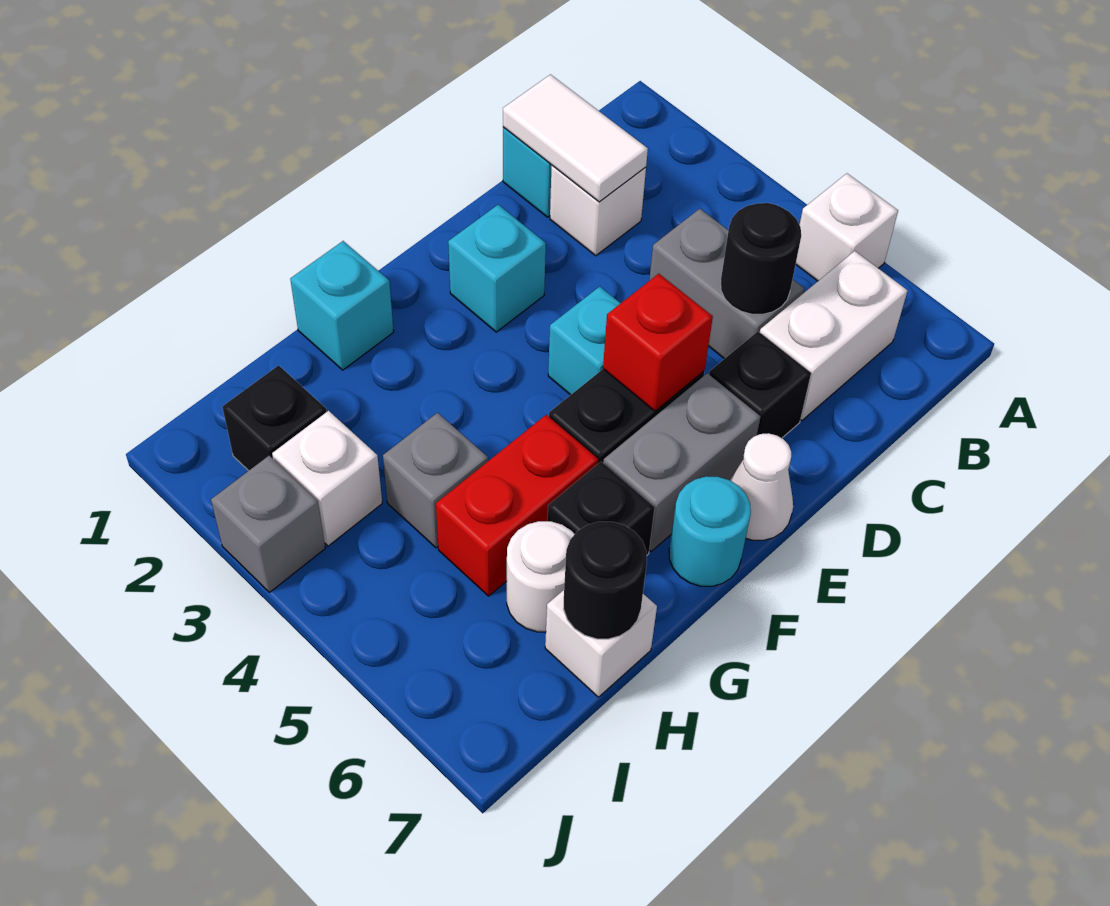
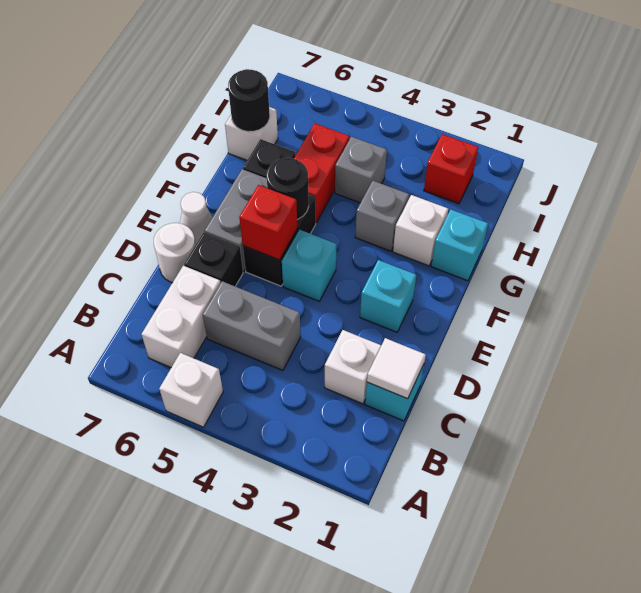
white tile C1:C2 level 2 -> white tile C1 level 2
black round brick C5 level 2 -> black round brick F5 level 2
cyan round brick F7 level 1 -> none
white round brick H6 level 1 -> white round brick D7 level 1
black brick I2 level 1 -> red brick I2 level 1
white brick I3 level 1 -> white brick G2 level 1
grey brick J3 level 1 -> grey brick G3 level 1

